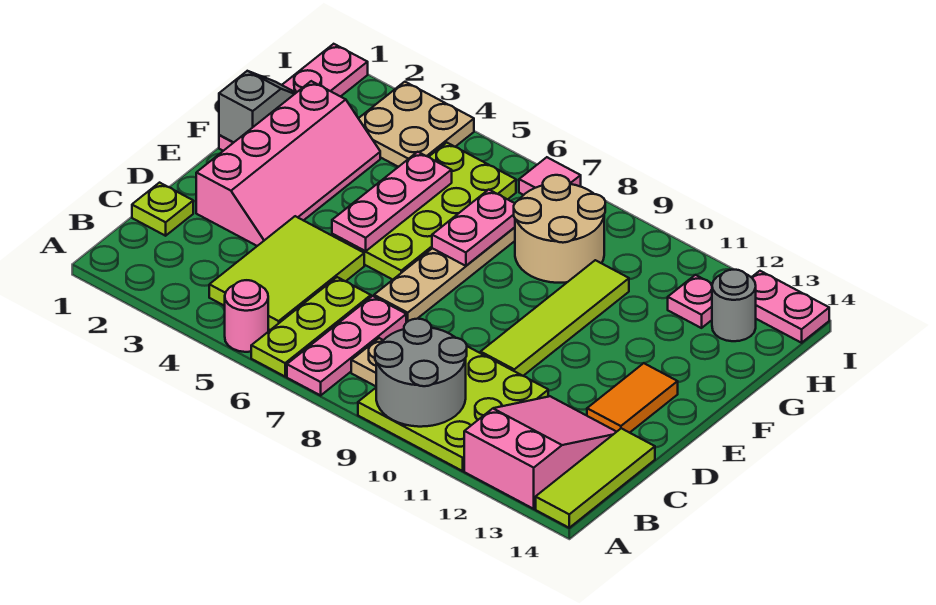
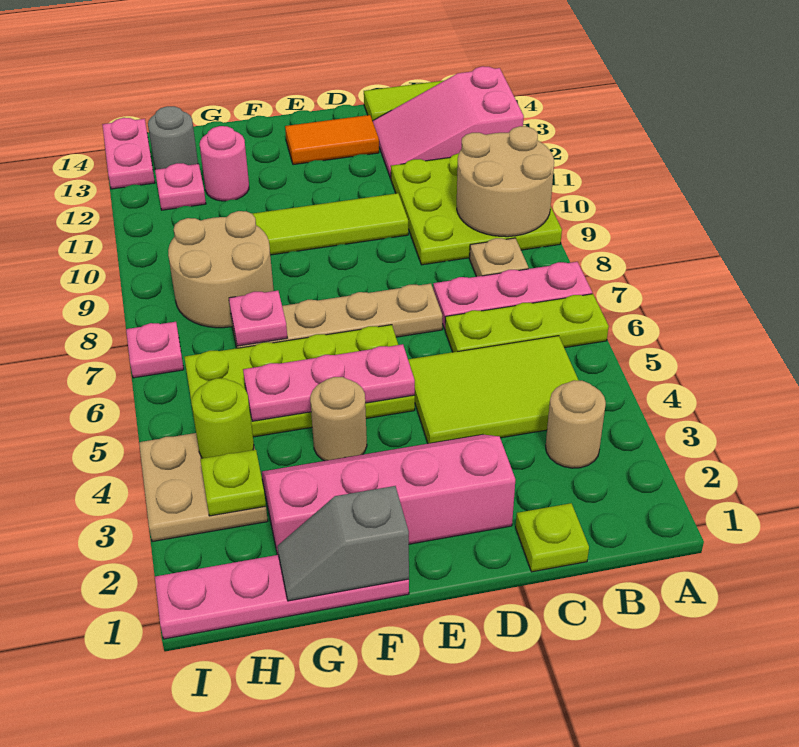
pink round brick A5 level 1 -> pink round brick G12 level 1
grey round brick A9:B10 level 2 -> tan round brick A9:B10 level 2
none -> tan round brick B3 level 1
none -> tan round brick F4 level 1
pink plate F7:G7 level 2 -> pink plate G7 level 2
none -> lime plate H3 level 2
none -> lime round brick H4 level 2
pink tile I7 level 1 -> pink plate I7 level 1

